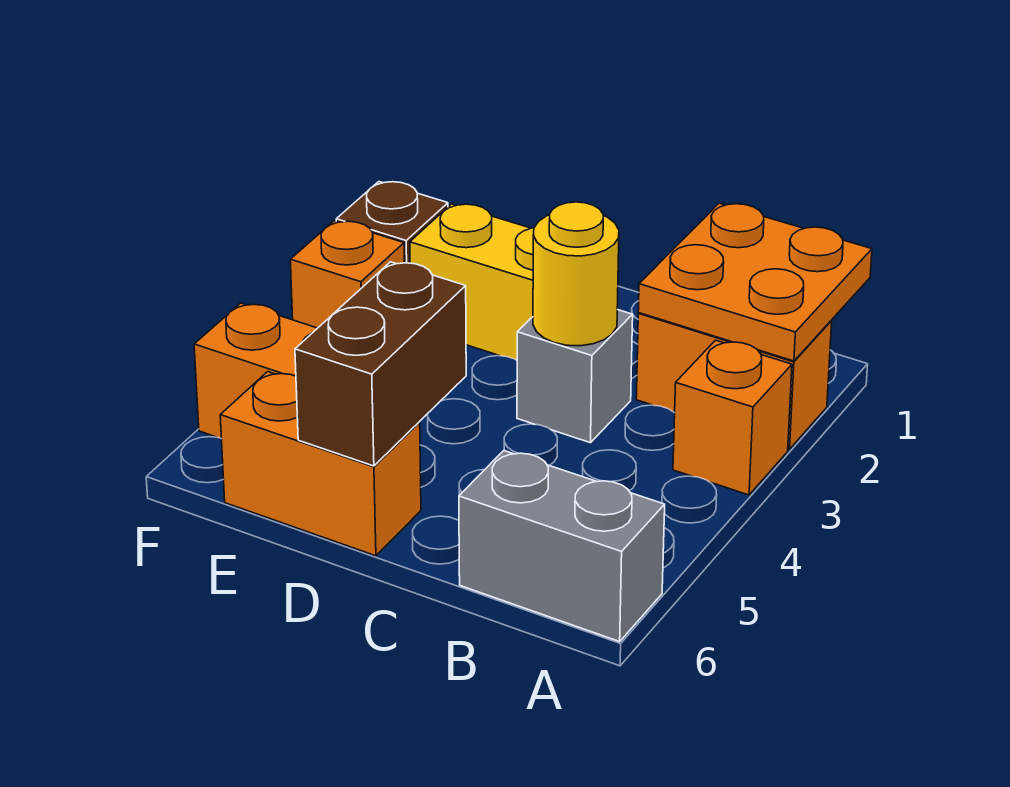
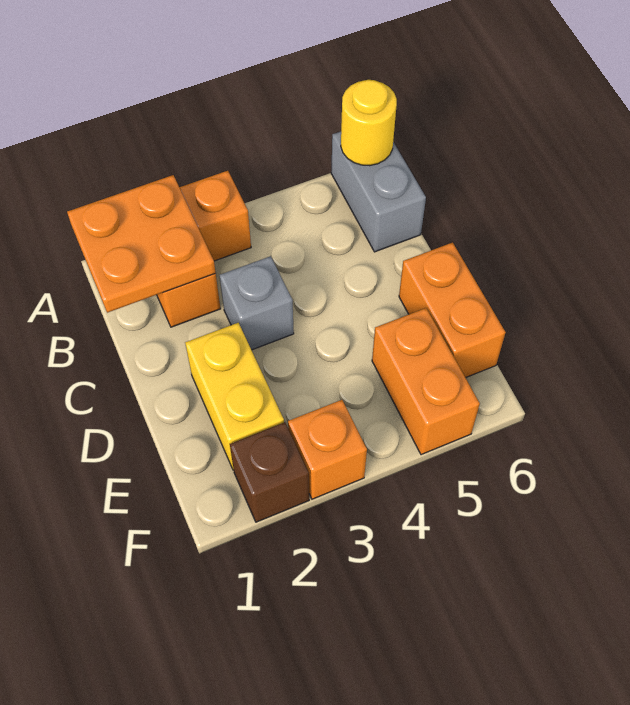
yellow round brick C3 level 2 -> yellow round brick A6 level 2
brown brick D5:D6 level 2 -> none

